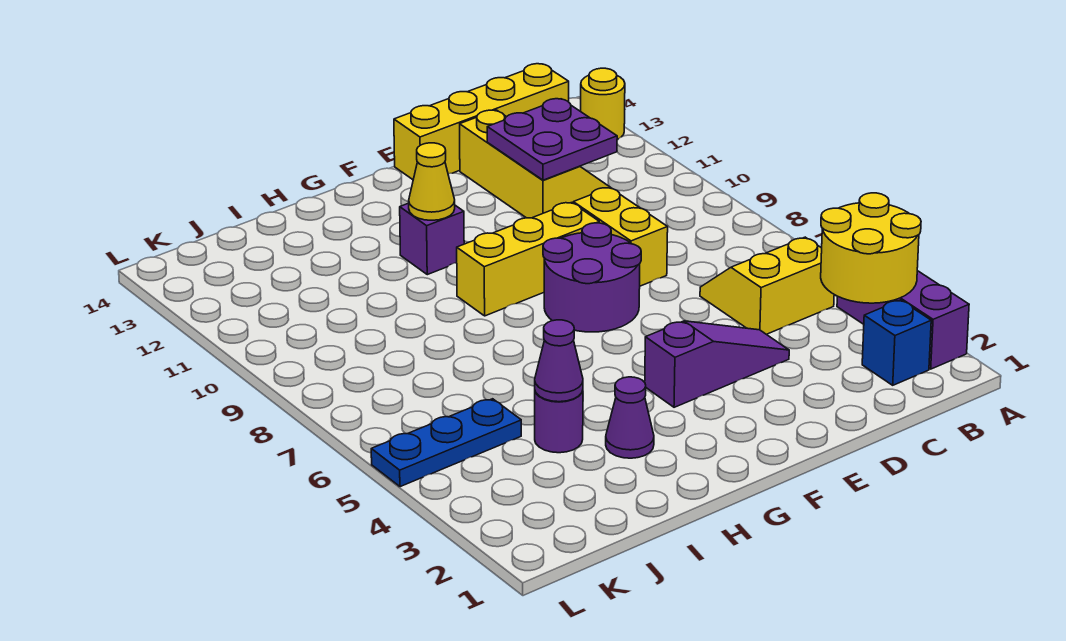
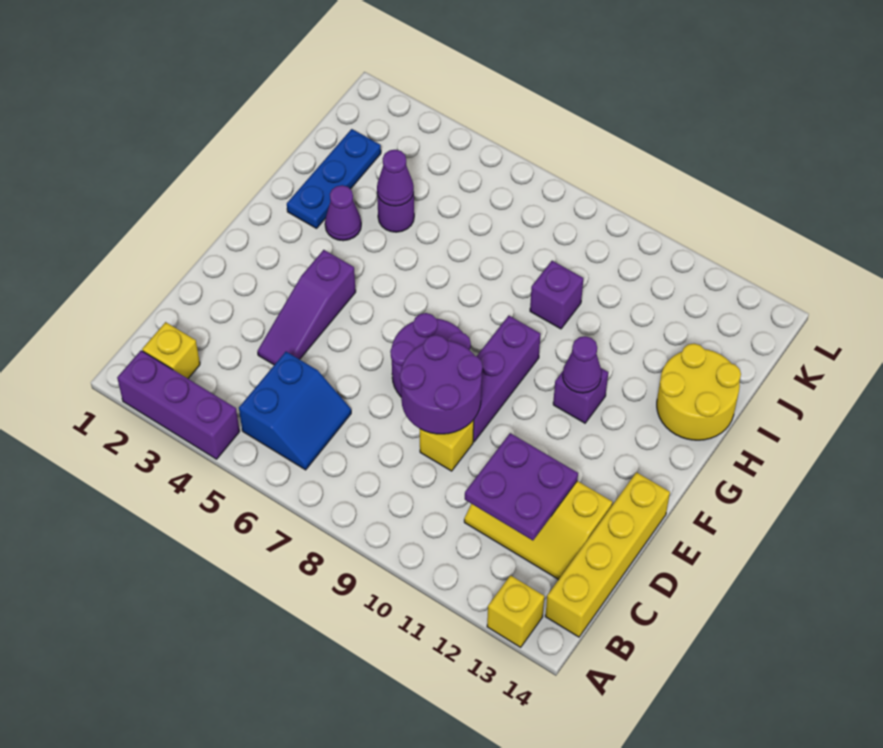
yellow round brick A3:B4 level 2 -> yellow round brick H13:I14 level 1
yellow round brick A13 level 1 -> yellow brick A13 level 1
blue brick B2 level 1 -> yellow brick B2 level 1
yellow slope B5:C6 level 1 top 5 -> blue slope B5:C6 level 1 top 5
yellow brick D8:D9 level 1 -> yellow brick D9 level 1
none -> purple round brick D8:E9 level 2
yellow brick E9:G9 level 1 -> purple brick E9:G9 level 1
yellow cone G11 level 2 -> purple cone G11 level 2
none -> purple brick I9 level 1
blue plate J5:L5 level 1 -> blue plate H2:J2 level 1

